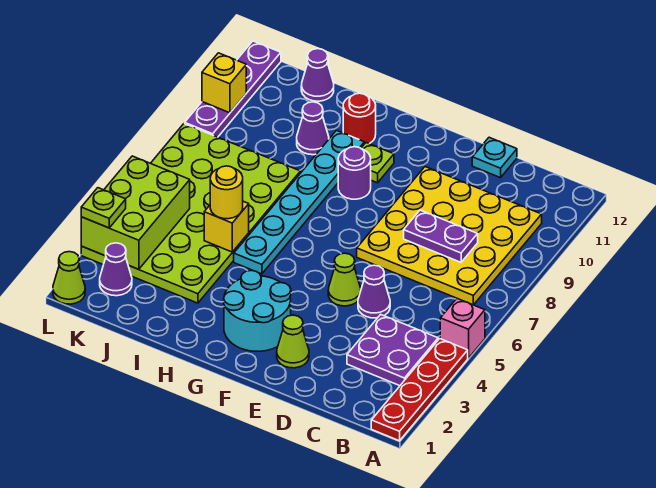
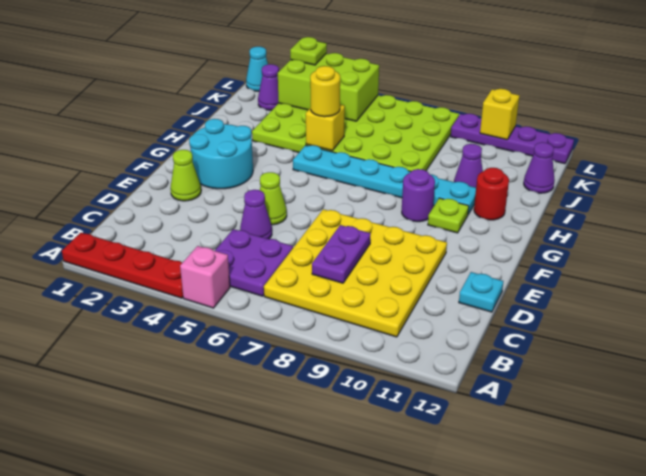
purple plate B3:C4 level 1 -> purple plate B5:C6 level 1
lime cone L1 level 1 -> cyan cone L1 level 1

